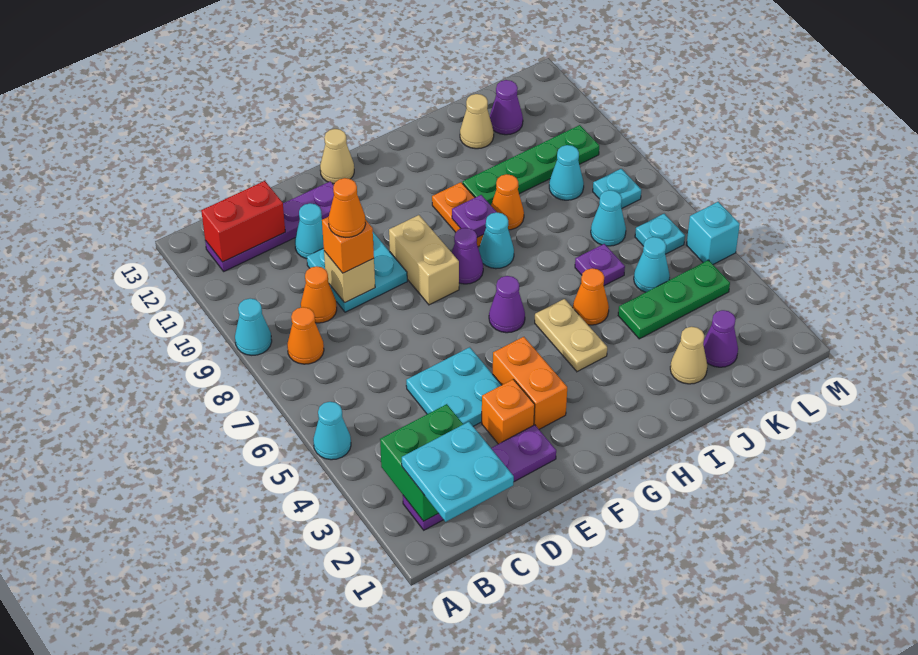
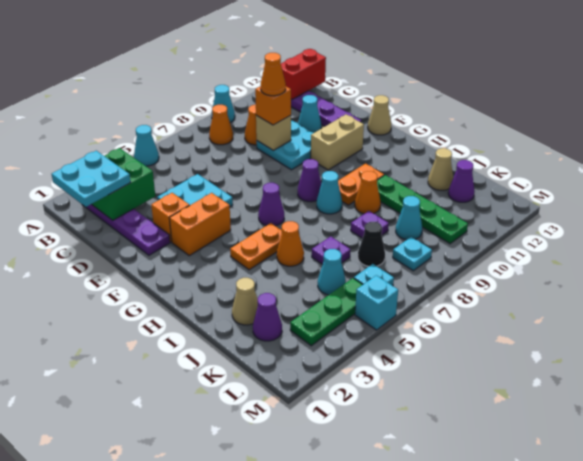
red brick B12:C12 level 2 -> red brick B12:B13 level 2
tan brick F8:F9 level 1 -> tan brick F10:F11 level 1
tan plate H4:H5 level 1 -> orange plate H4:H5 level 1
purple plate H9 level 2 -> purple plate J8 level 1
green plate J4:L4 level 1 -> green plate L3:L5 level 1
cyan cone K7 level 1 -> black cone K7 level 1

